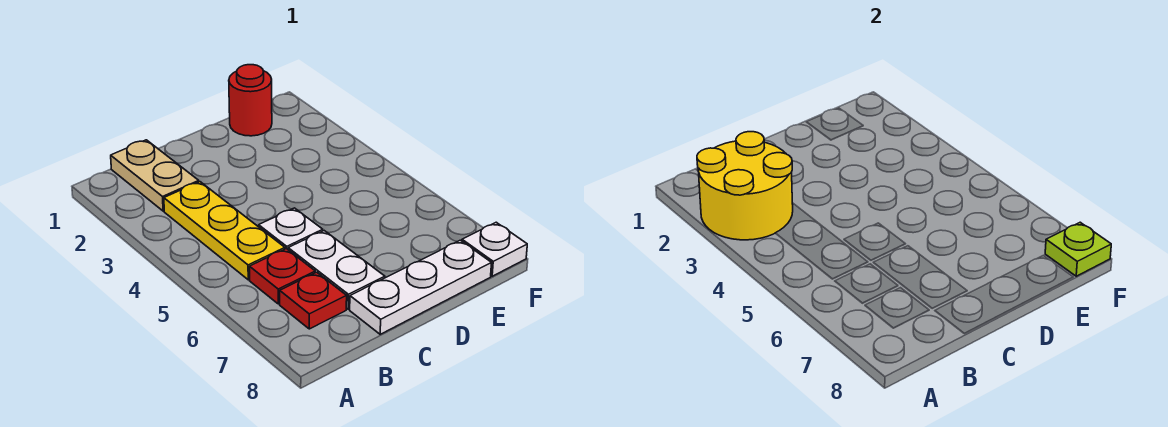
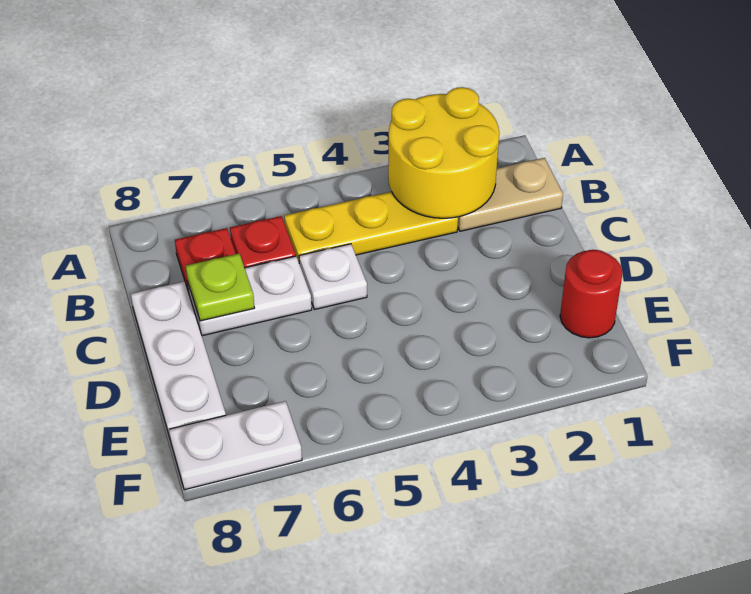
white plate F8 level 1 -> white plate F7:F8 level 1
lime plate F8 level 2 -> lime plate C7 level 2

